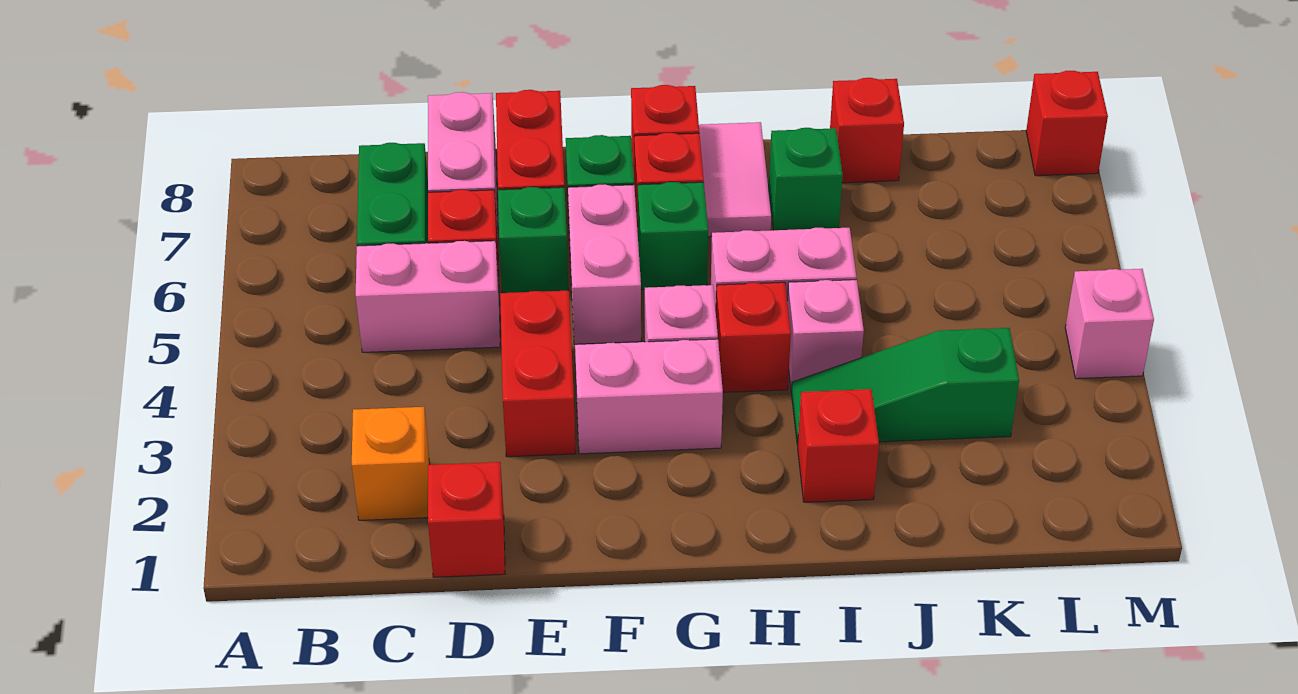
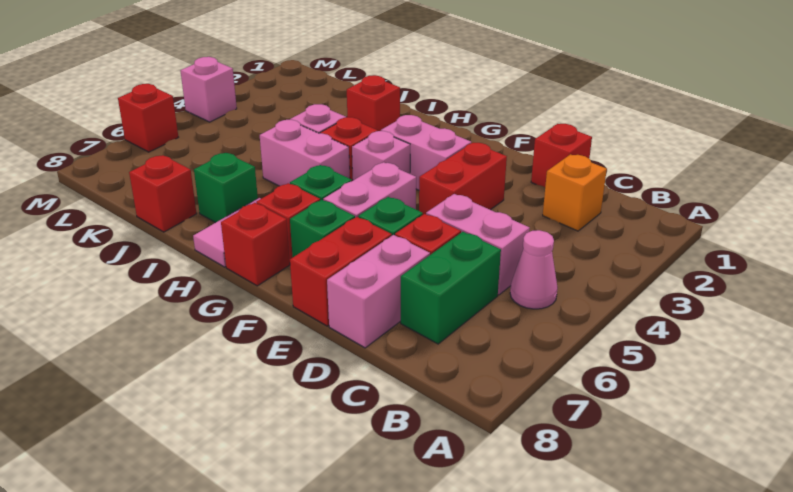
none -> pink cone B5 level 1
green slope I3:K3 level 1 top K -> none
red brick M8 level 1 -> red brick M6 level 1

